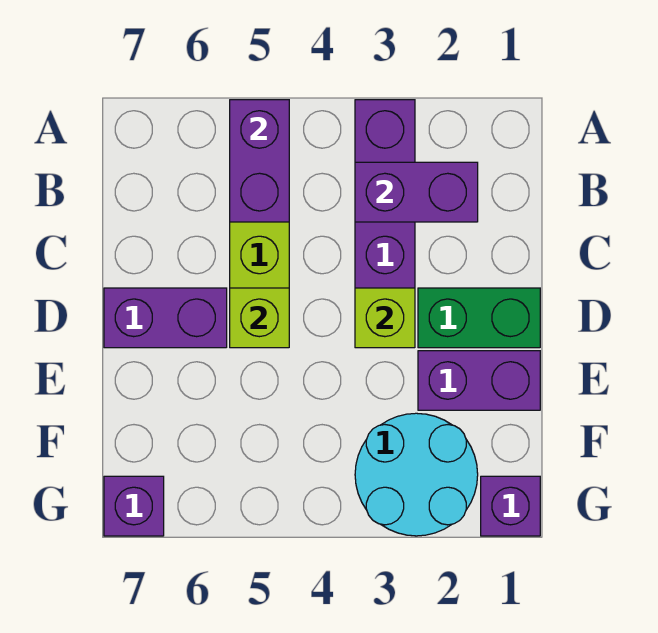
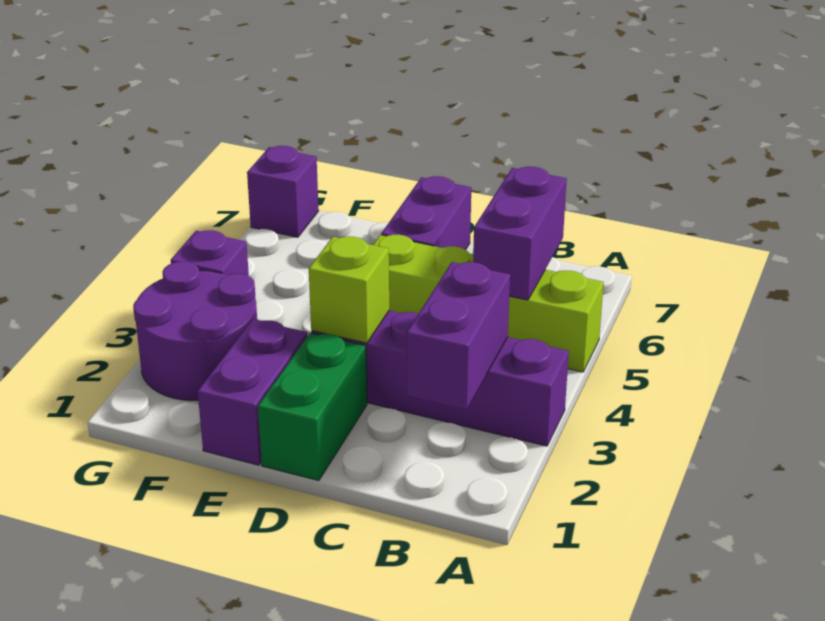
purple brick A5:B5 level 2 -> purple brick B5:B6 level 2
lime brick D5 level 2 -> none
cyan round brick F2:G3 level 1 -> purple round brick F2:G3 level 1
purple brick G1 level 1 -> purple brick G4 level 1

